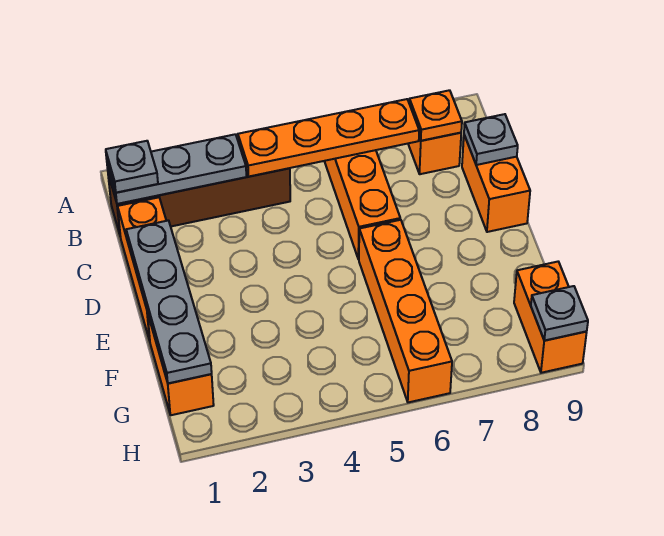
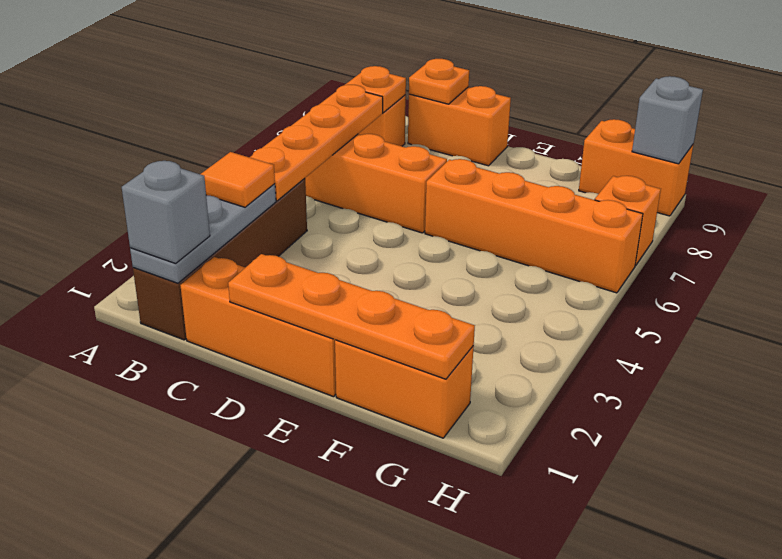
grey plate B1 level 3 -> grey brick B1 level 3
none -> orange tile B3 level 3
grey plate C9 level 2 -> orange plate C9 level 2
grey plate D1:G1 level 2 -> orange plate D1:G1 level 2
none -> orange brick H7 level 1
grey plate H9 level 2 -> grey brick H9 level 2

